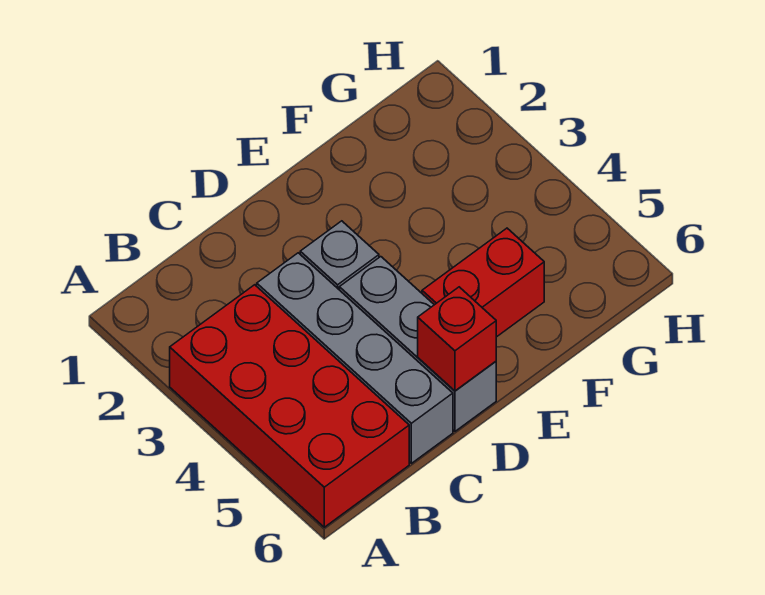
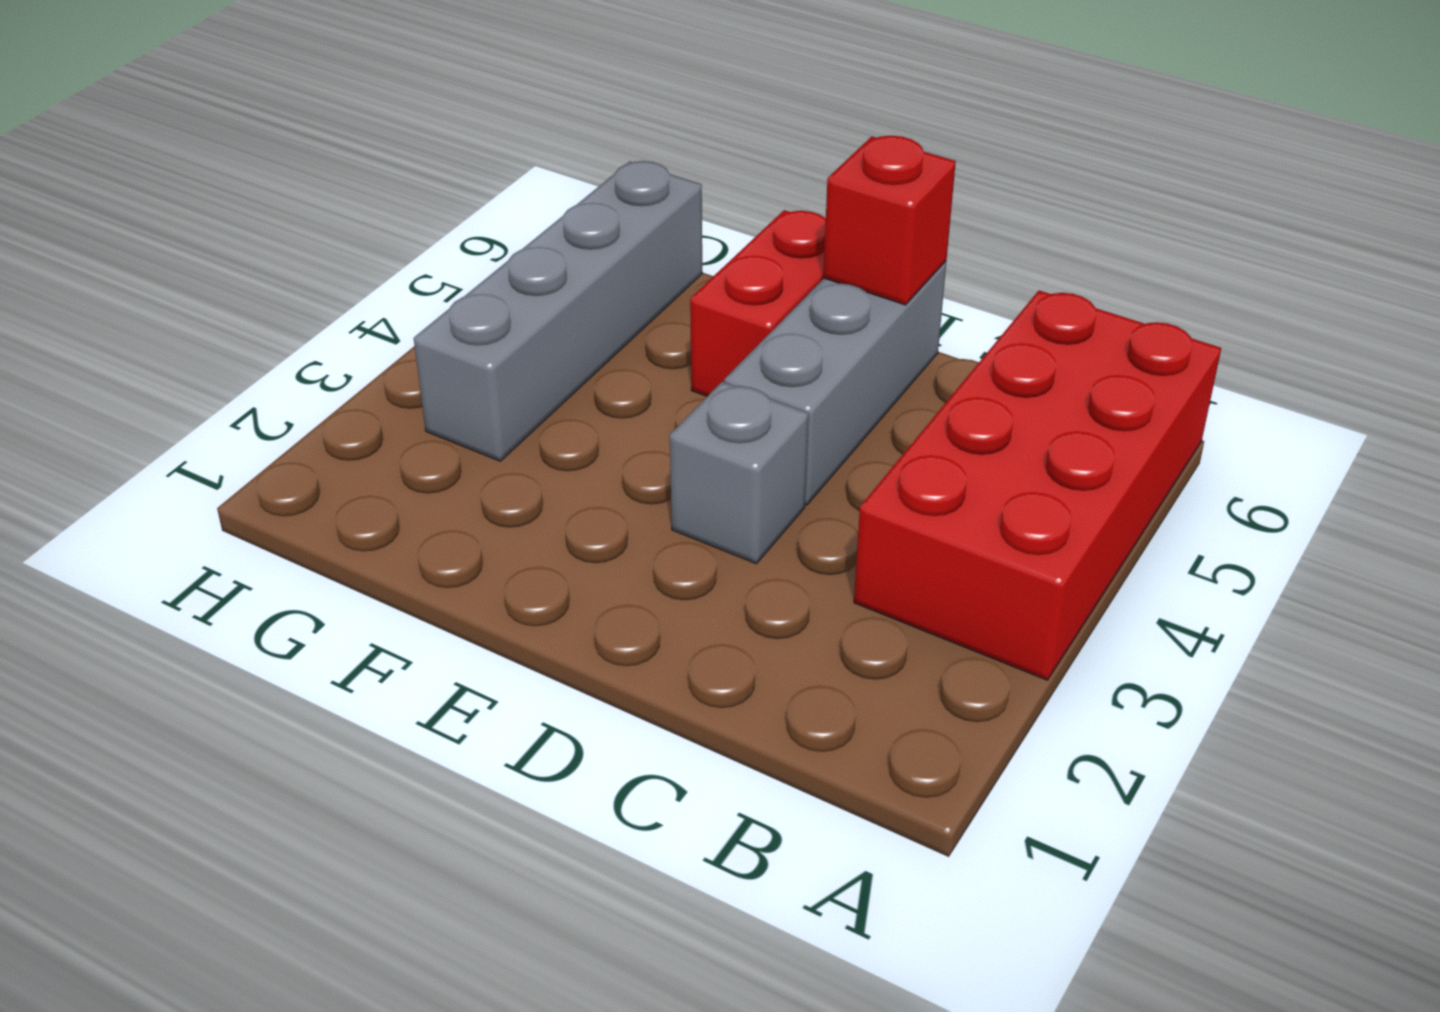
grey brick C3:C6 level 1 -> grey brick G3:G6 level 1
red brick E5:F5 level 1 -> red brick E5:E6 level 1

